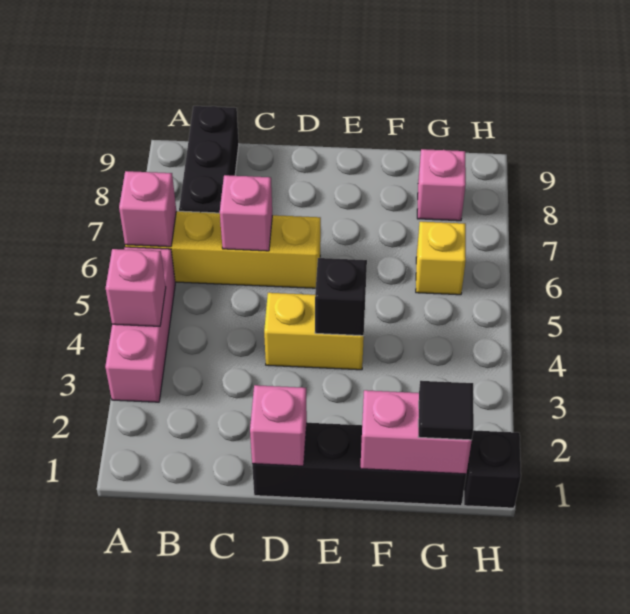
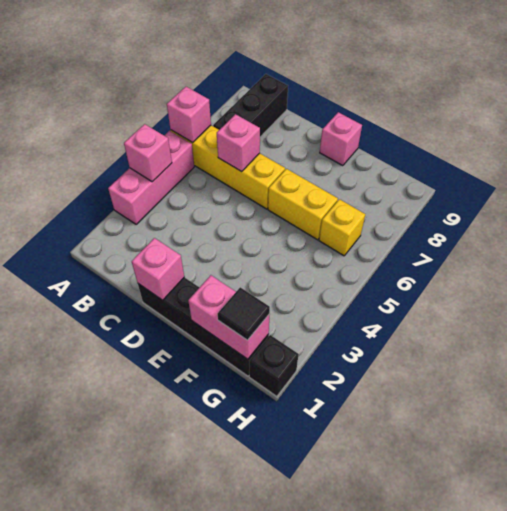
yellow brick D4:E4 level 1 -> yellow brick E6:F6 level 1
black brick E4 level 2 -> none
pink brick G8 level 1 -> pink brick E9 level 1

